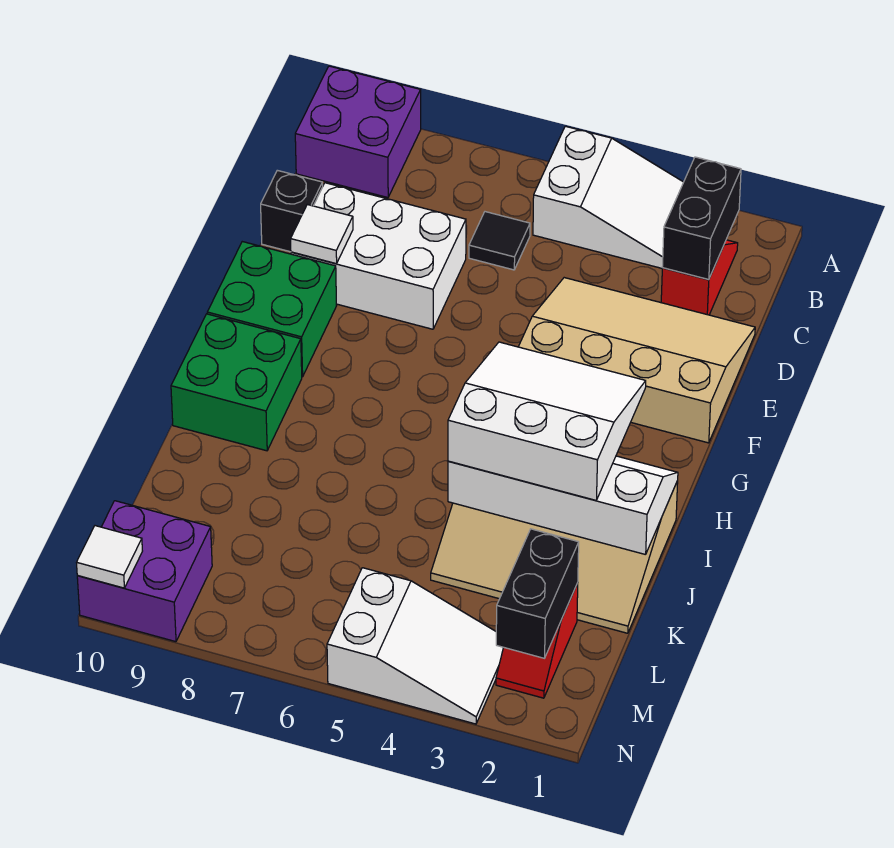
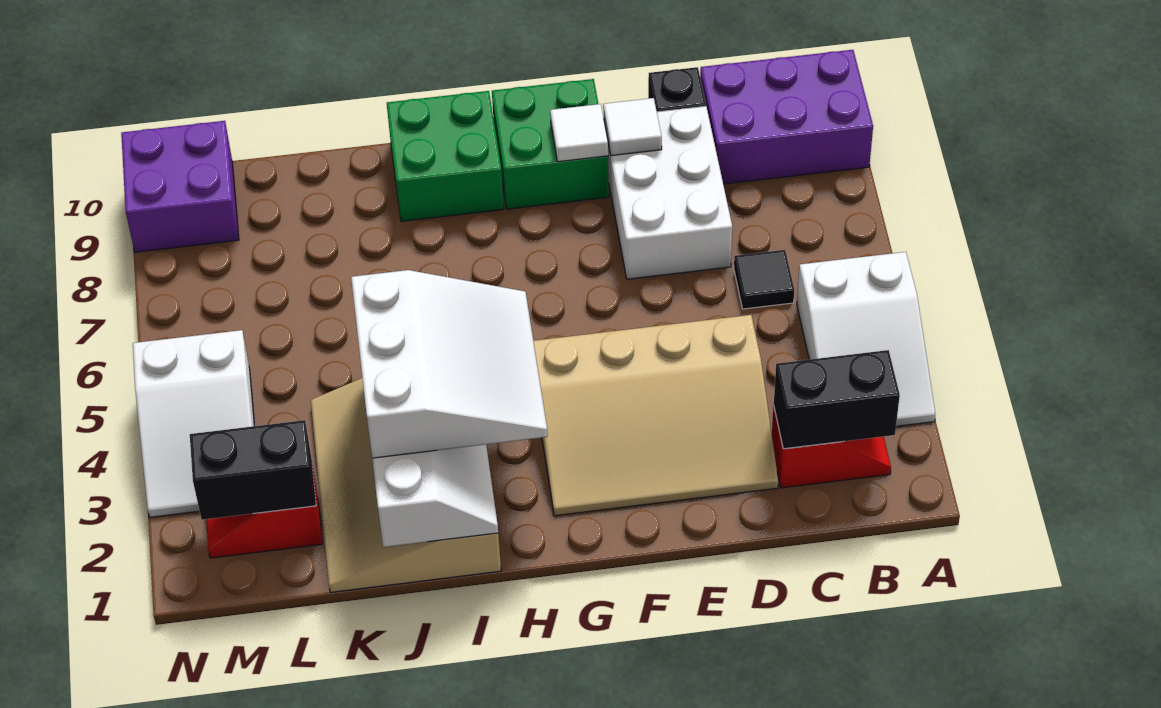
purple brick A9:B10 level 1 -> purple brick A9:C10 level 1
tan slope D1:F4 level 1 top F -> tan slope D2:G4 level 1 top 4
white tile N10 level 2 -> white tile F9 level 2

